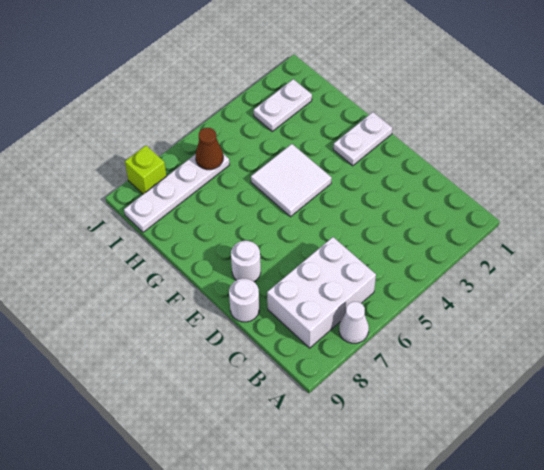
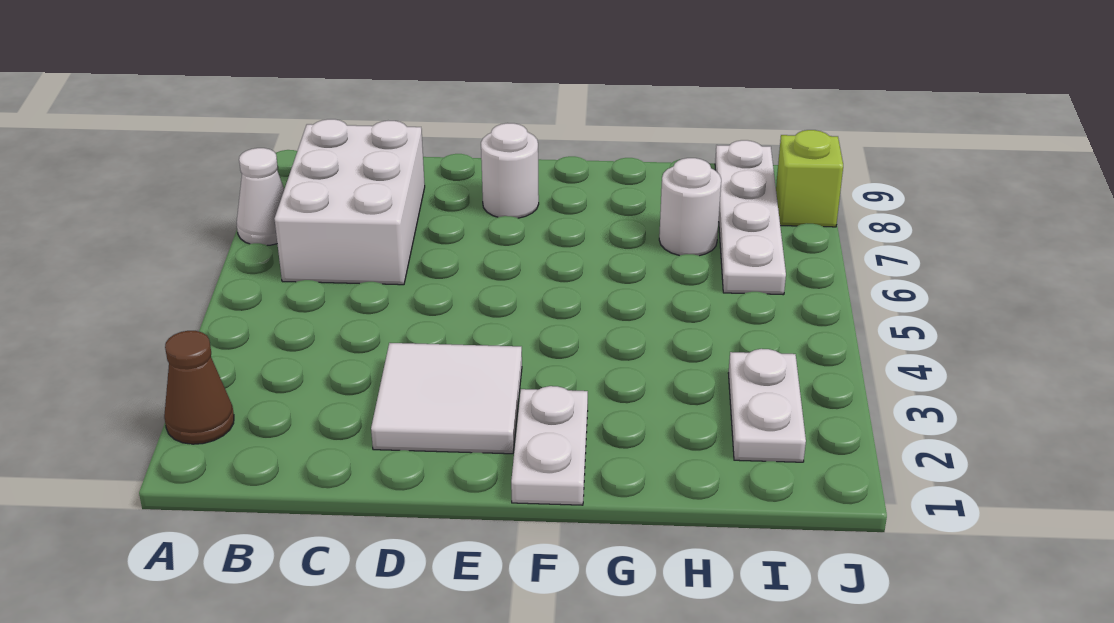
white round brick D9 level 1 -> white round brick H7 level 1
white tile F4:G5 level 1 -> white tile D2:E3 level 1
brown cone I6 level 2 -> brown cone A2 level 1

